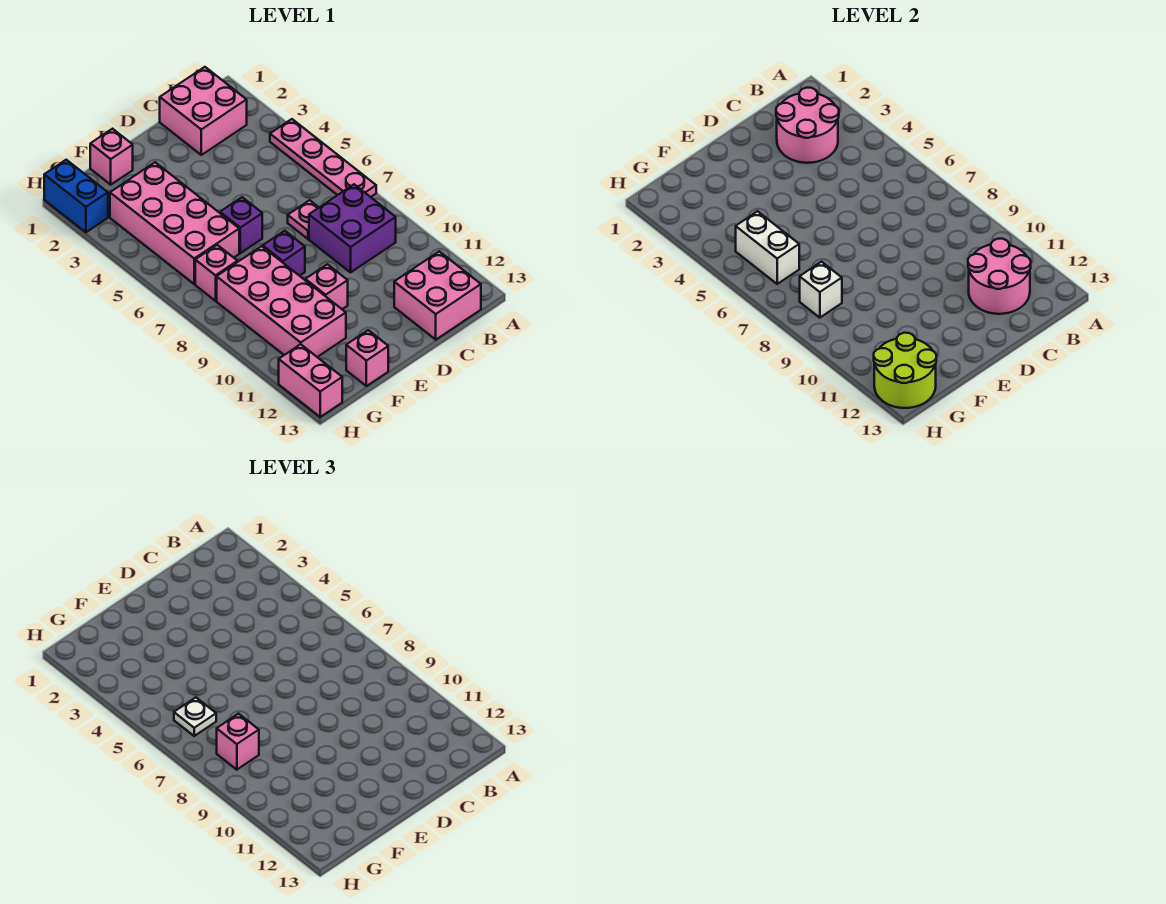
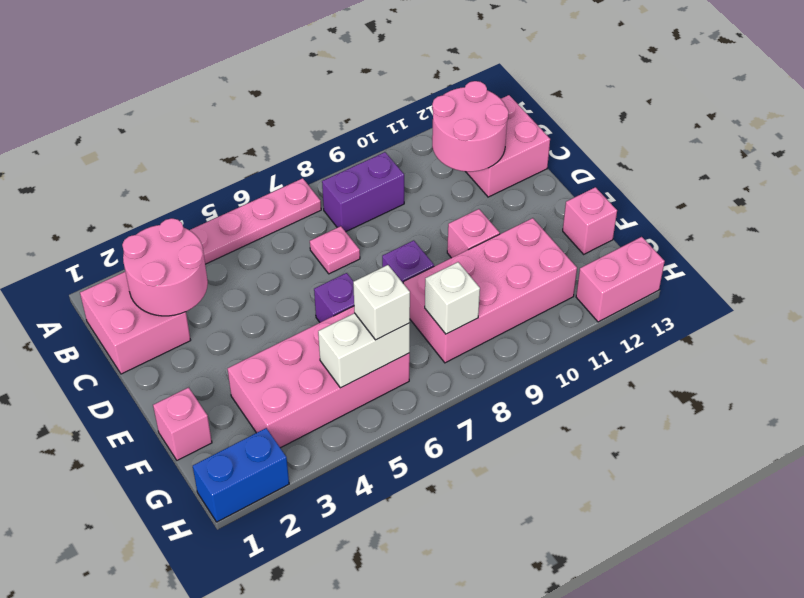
purple brick B8:C9 level 1 -> purple brick B8:B9 level 1
white plate G6 level 3 -> white brick G6 level 3
pink brick G7 level 1 -> none
pink brick G8 level 3 -> none
lime round brick G12:H13 level 2 -> none

